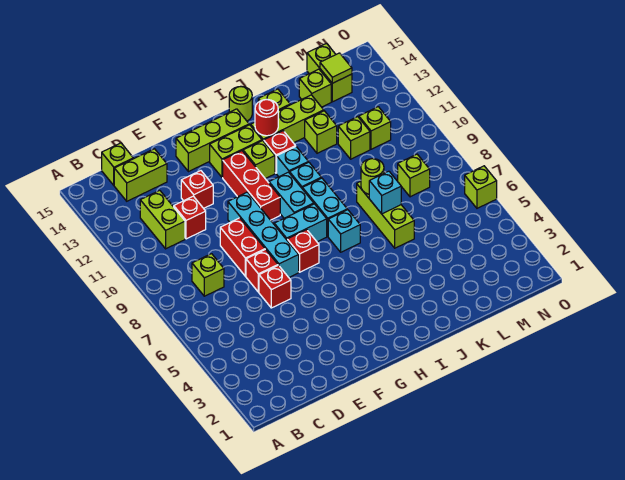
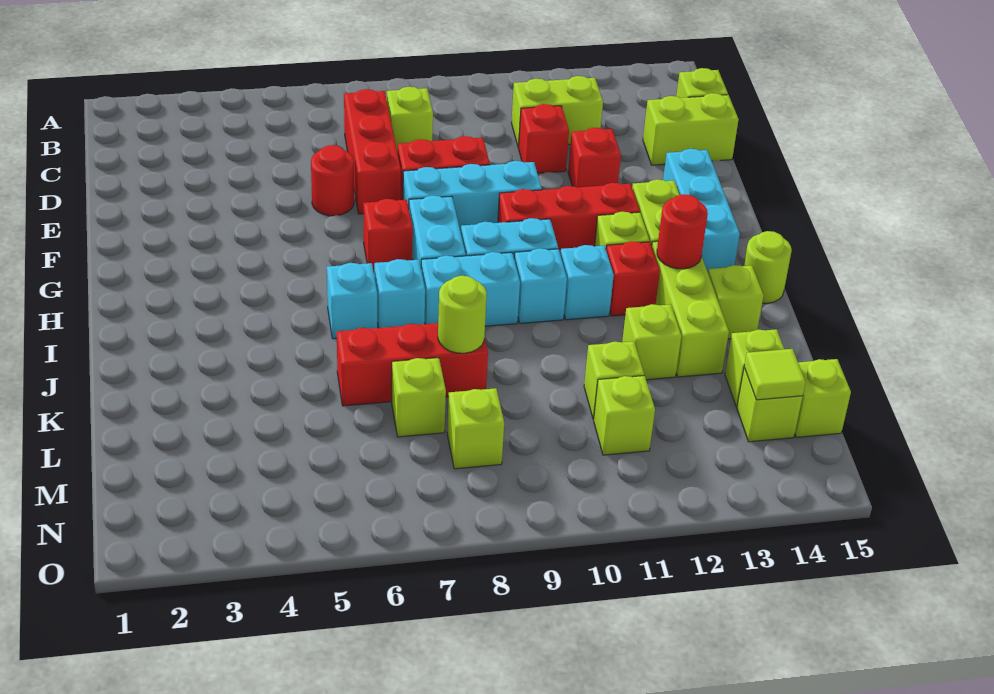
lime brick C14:D14 level 1 -> lime brick D14:D15 level 1
red brick E6 level 1 -> red round brick E6 level 1
red brick E7 level 1 -> red brick C7:E7 level 1
cyan brick F7:F10 level 1 -> cyan brick F8:F10 level 1
lime brick F14:H14 level 1 -> cyan brick F14:H14 level 1
lime brick K6:K8 level 1 -> red brick K6:K8 level 1
cyan brick K7 level 2 -> cyan brick I6 level 1
lime brick O6 level 1 -> lime brick L7 level 1

